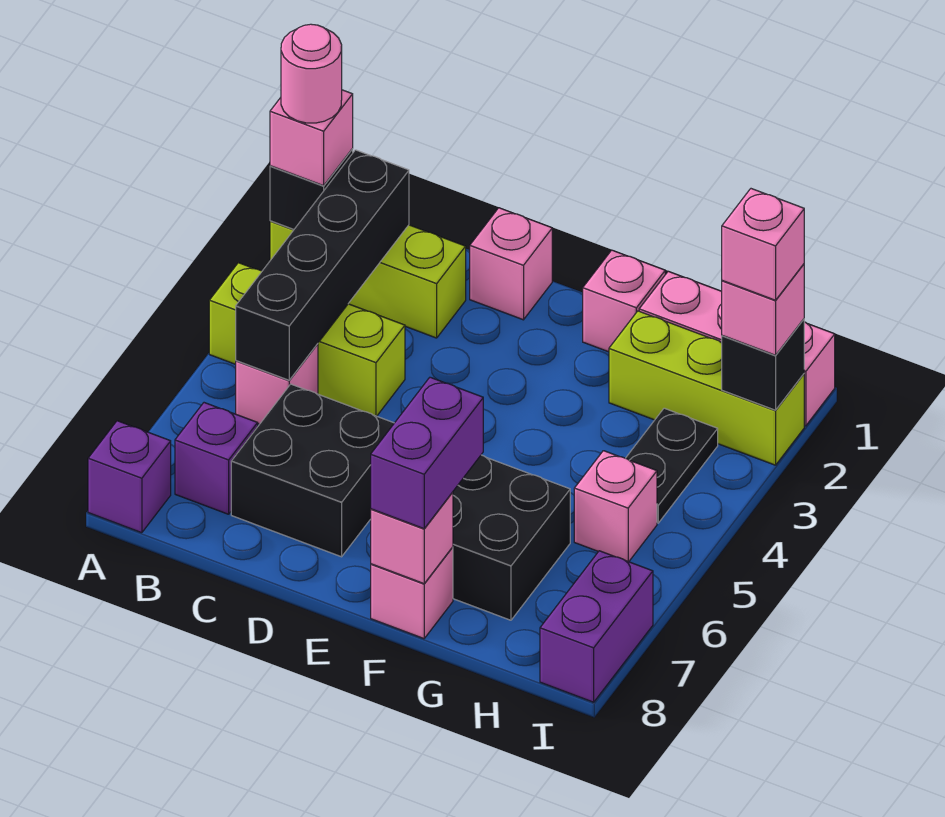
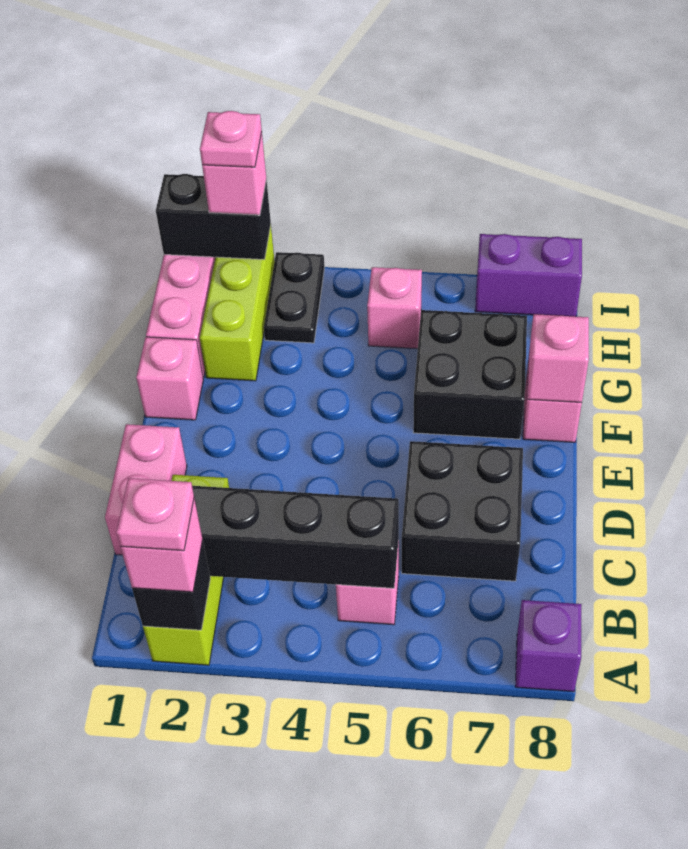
pink round brick A2 level 4 -> pink plate A2 level 4
lime brick A4:C4 level 1 -> none
purple brick B7 level 1 -> none
pink brick D1 level 1 -> pink brick C1:D1 level 1
purple brick F7:F8 level 3 -> none
black plate H3:H4 level 1 -> black plate H3:I3 level 1
black brick I2 level 2 -> black brick I1:I2 level 2
pink brick I2 level 4 -> pink plate I2 level 4

